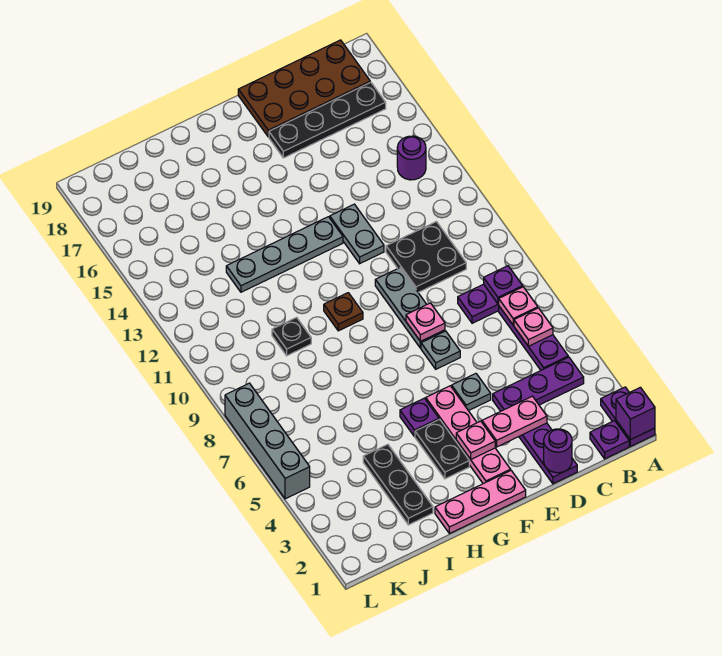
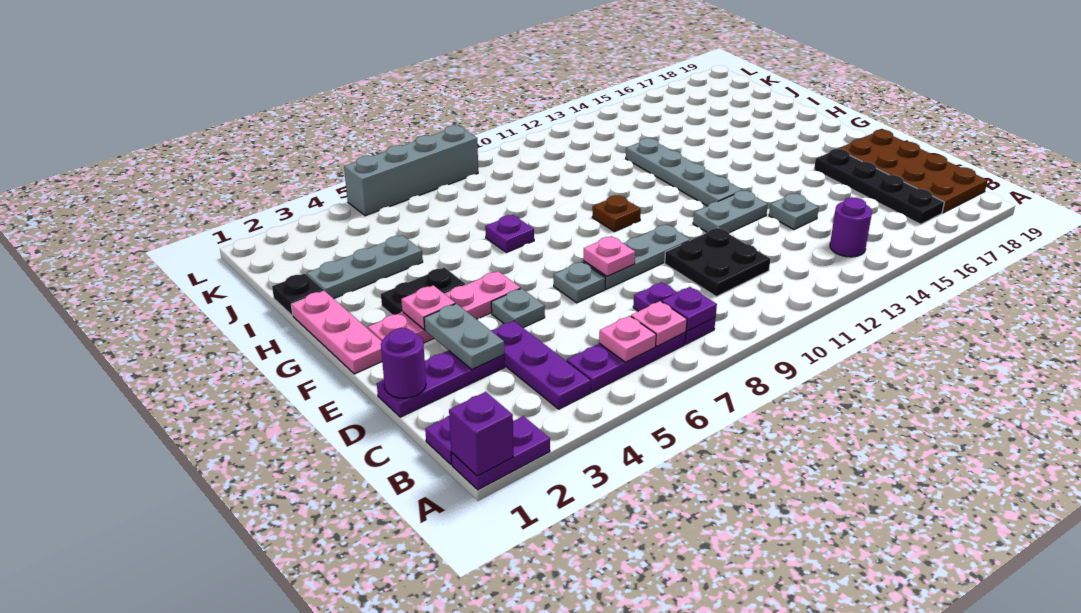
pink plate D3:E3 level 2 -> grey plate D3:E3 level 2
none -> grey plate D14 level 1
purple plate G5 level 1 -> purple plate H7 level 1
black plate I2:I4 level 1 -> grey plate I2:I4 level 1
black plate I10 level 1 -> black plate I1 level 1

